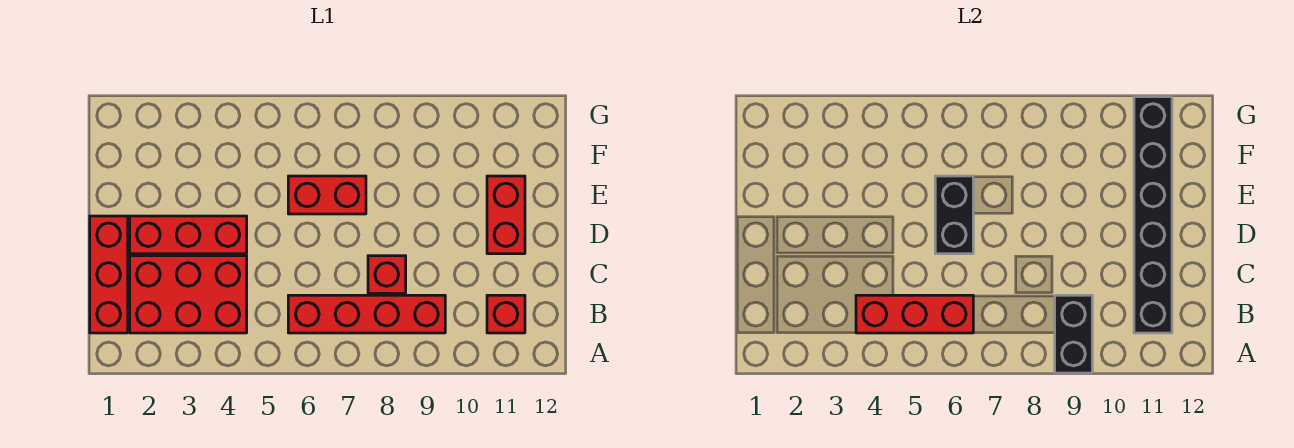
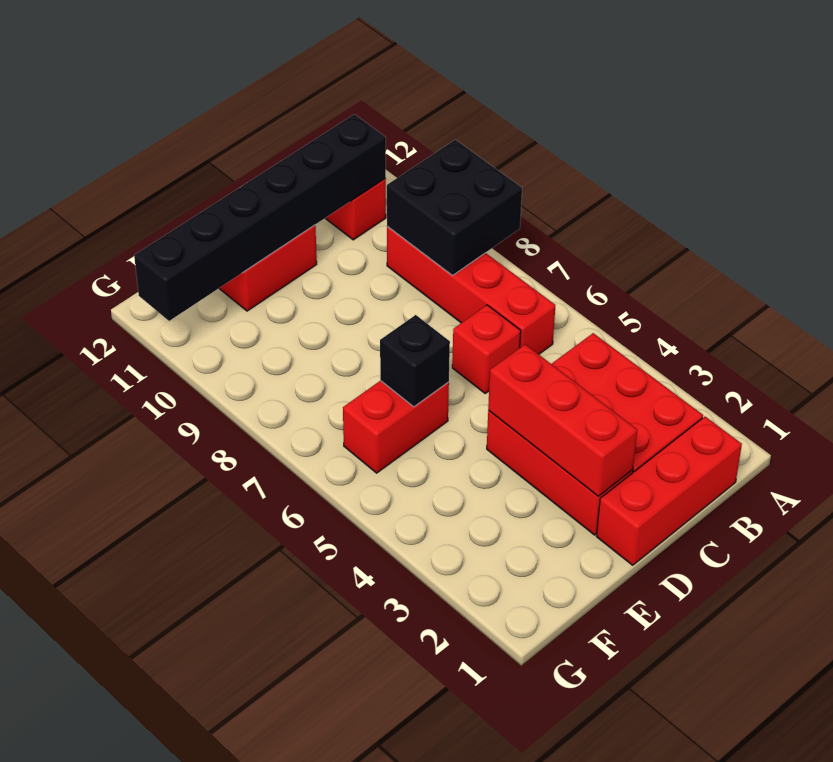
black brick A9:B9 level 2 -> black brick A8:B9 level 2
red brick B4:B6 level 2 -> red brick D2:D4 level 2
red brick C8 level 1 -> red brick C6 level 1
black brick D6:E6 level 2 -> black brick E6 level 2
red brick E6:E7 level 1 -> red brick E6:F6 level 1

